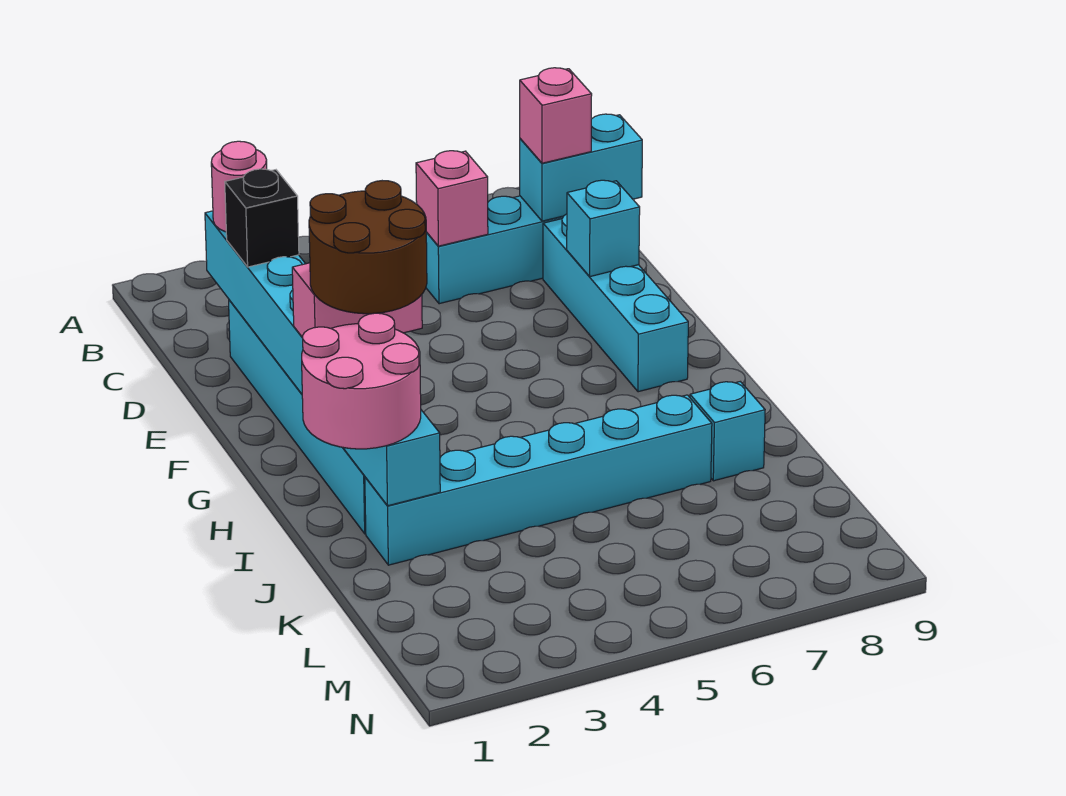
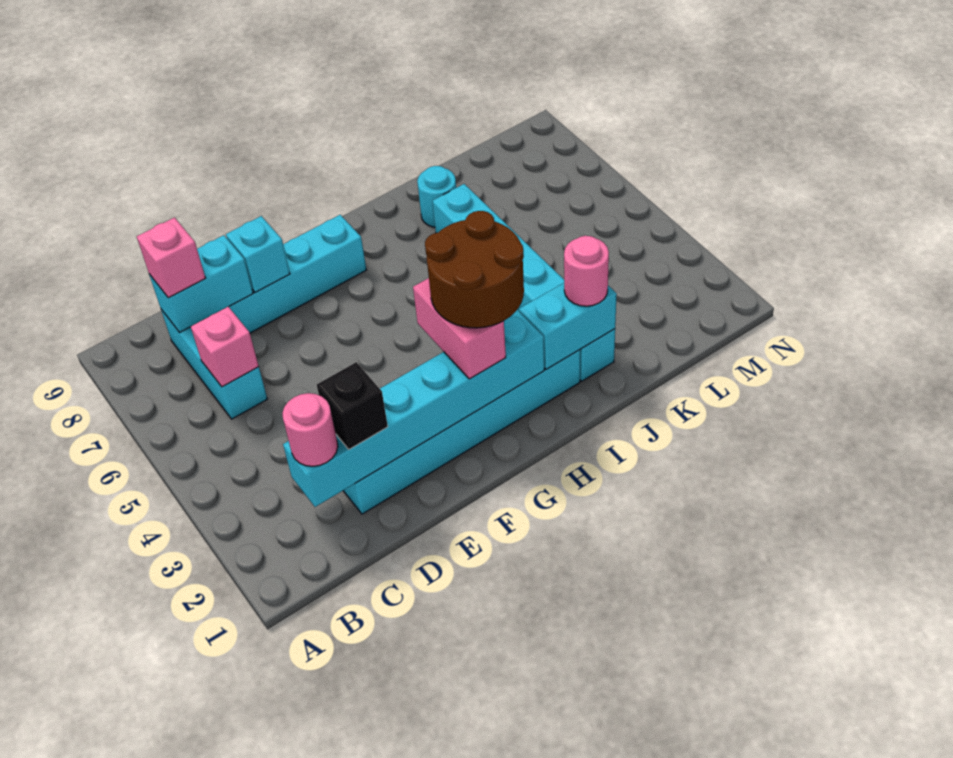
cyan brick C8:C9 level 2 -> cyan brick C8:D8 level 2
pink round brick I1:J2 level 3 -> pink round brick J2 level 3
cyan brick J8 level 1 -> cyan round brick J8 level 1

